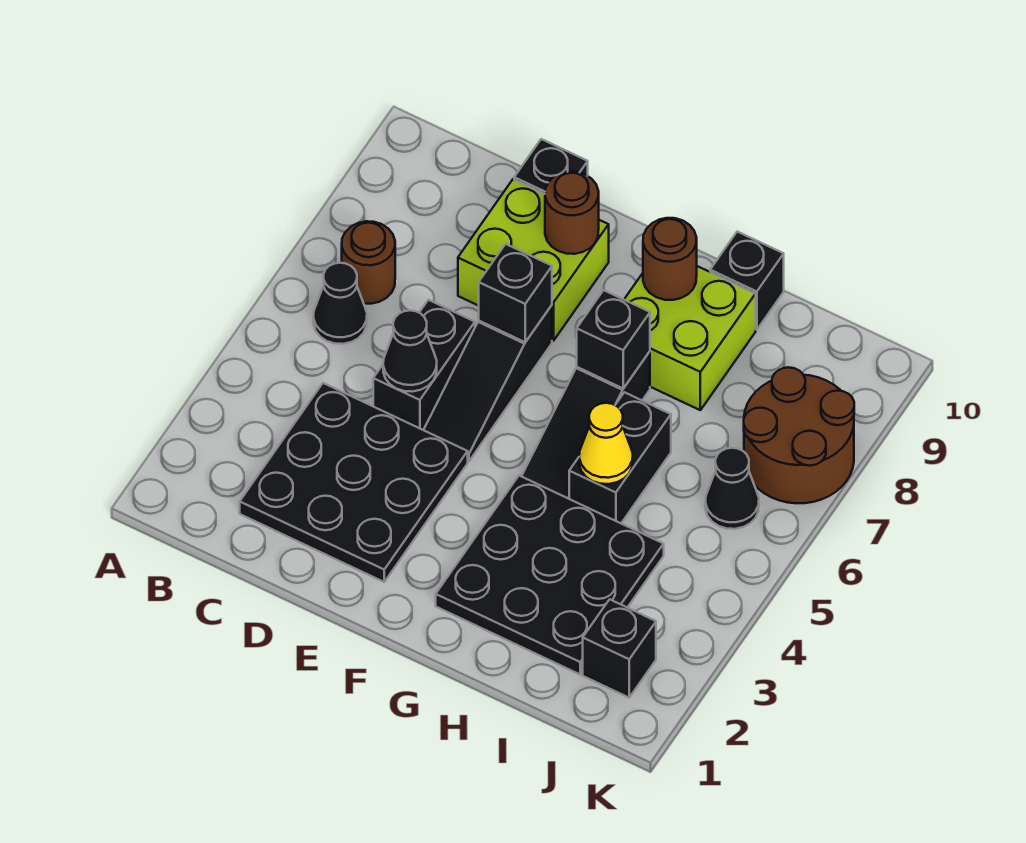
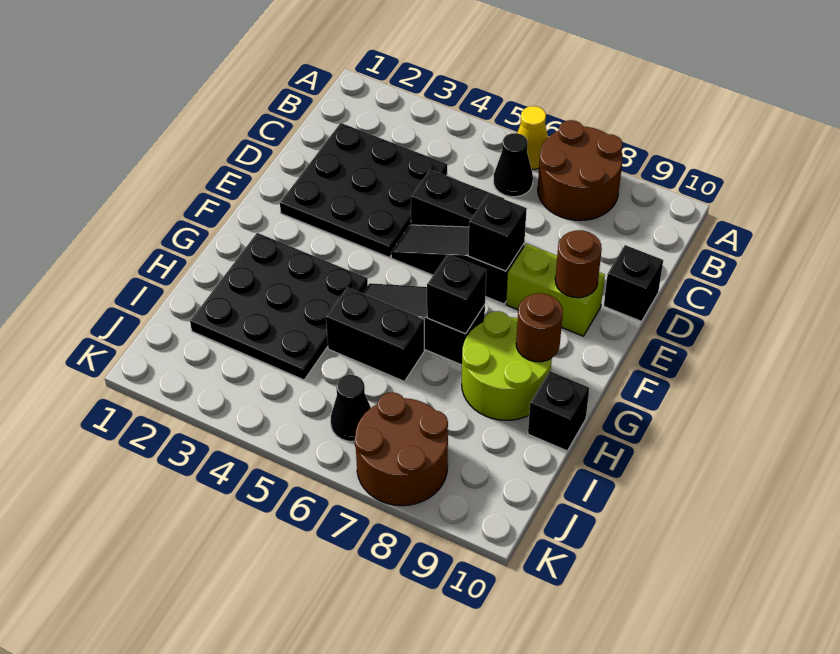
brown round brick B7 level 1 -> brown round brick A7:B8 level 1
black cone D5 level 2 -> none
lime brick D8:E9 level 1 -> lime brick E8:E9 level 1
lime brick G8:H9 level 1 -> lime round brick G8:H9 level 1
yellow cone H5 level 2 -> yellow cone A6 level 1
black brick J2 level 1 -> none

